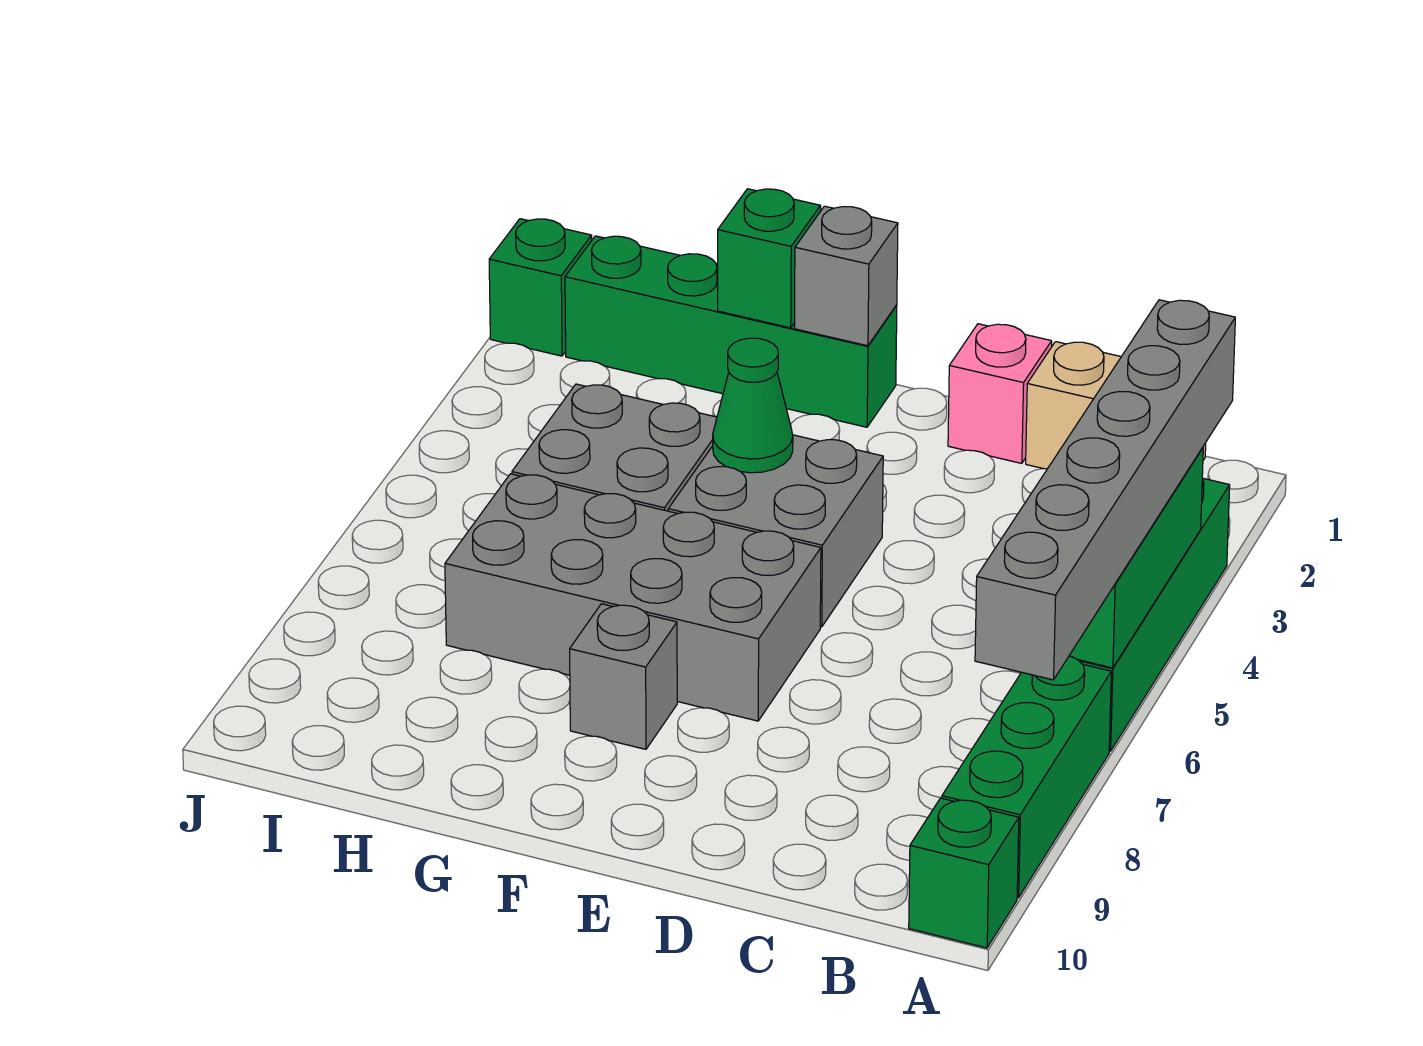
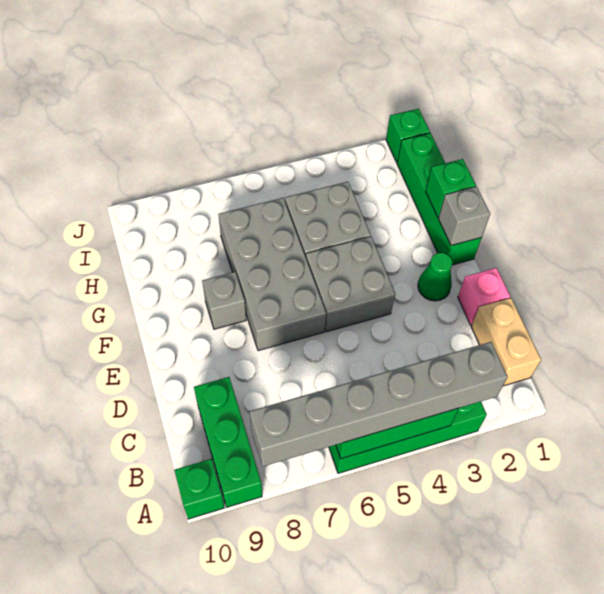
green brick A7:A9 level 1 -> green brick A9:C9 level 1
green cone F4 level 2 -> green cone E2 level 1

